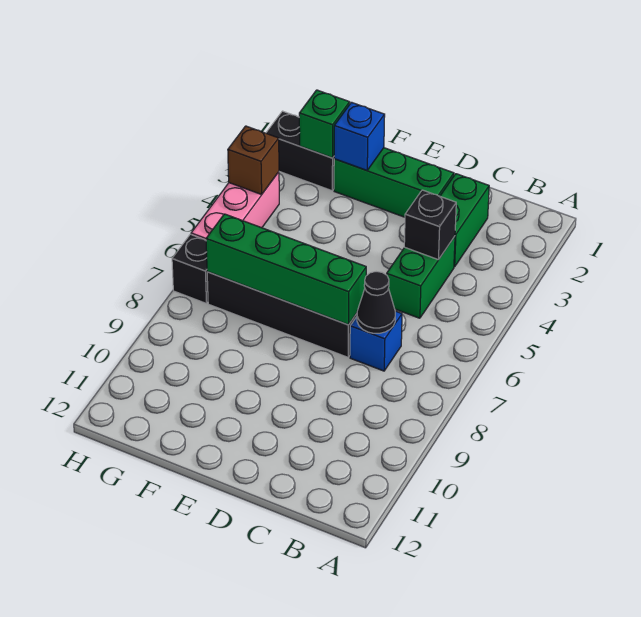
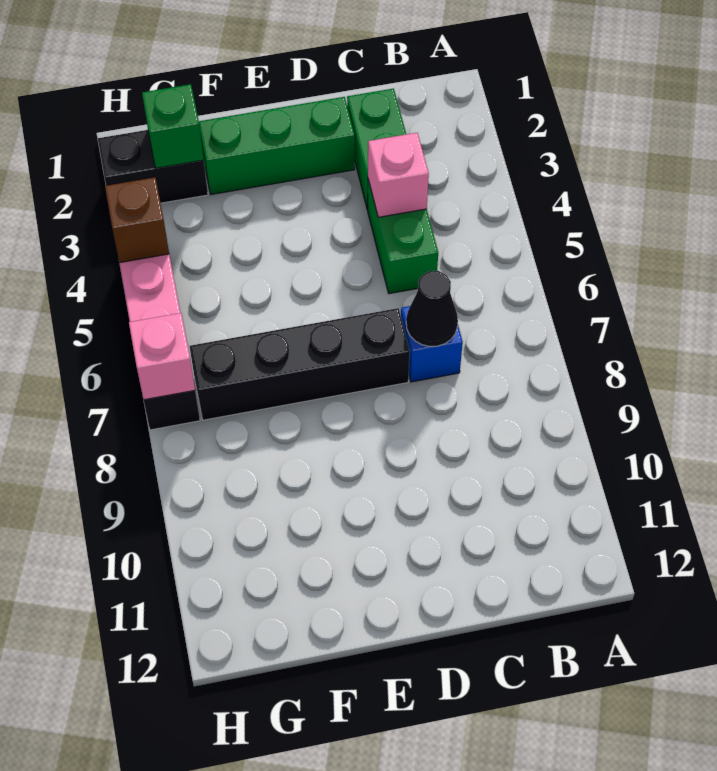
black brick C4 level 2 -> pink brick C4 level 2
green brick D7:G7 level 2 -> none
blue brick F2 level 2 -> none
none -> pink brick H7 level 2

